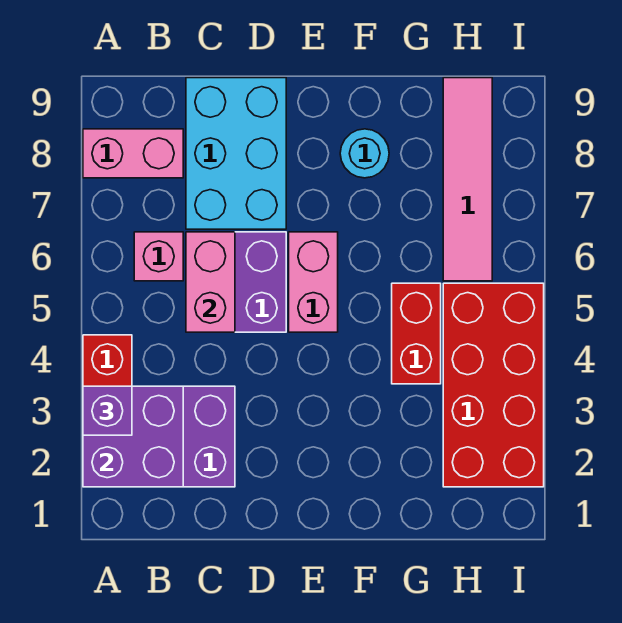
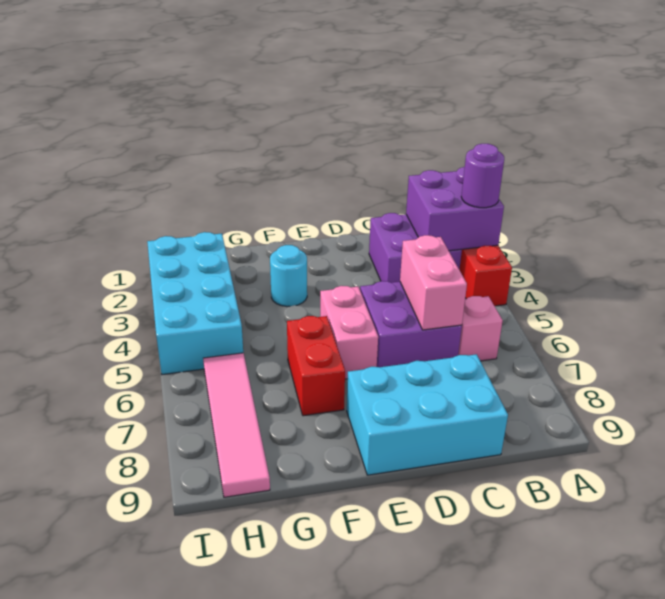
purple brick A3 level 3 -> purple round brick A3 level 3
pink brick A8:B8 level 1 -> none
cyan brick C7:D9 level 1 -> cyan brick C8:E9 level 1
cyan round brick F8 level 1 -> cyan round brick F3 level 1
red brick G4:G5 level 1 -> red brick F6:F7 level 1
red brick H2:I5 level 1 -> cyan brick H2:I5 level 1

